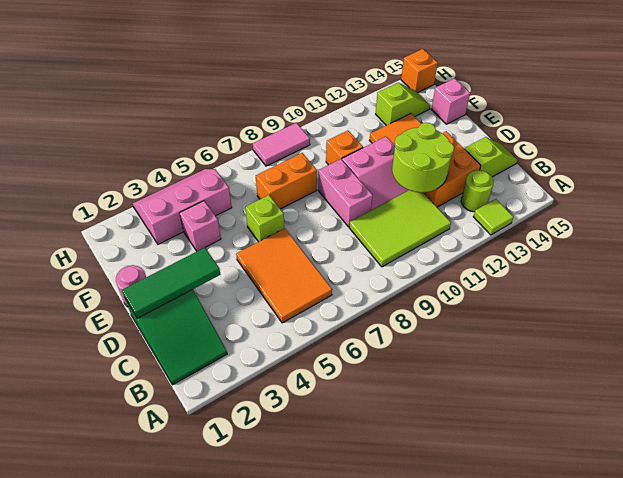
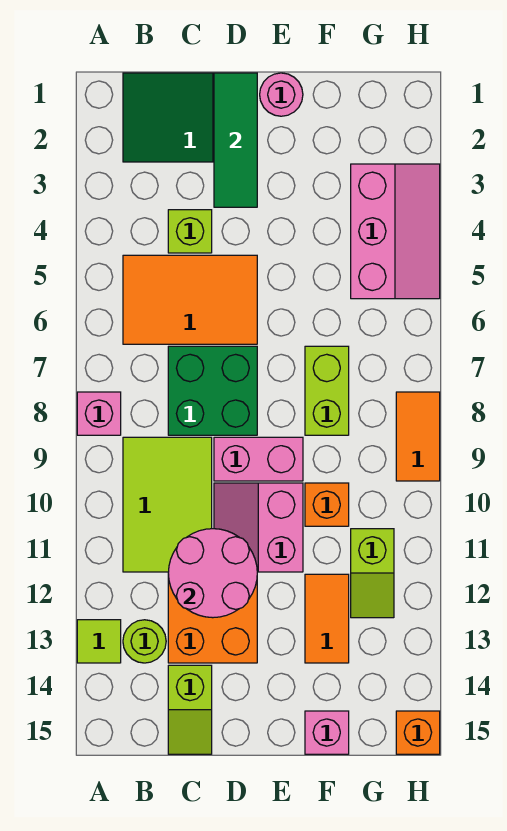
none -> green brick C7:D8 level 1
lime round brick C11:D12 level 2 -> pink round brick C11:D12 level 2
lime brick E6 level 1 -> lime brick C4 level 1
pink brick F4 level 1 -> pink brick A8 level 1
orange brick F7:F8 level 1 -> lime brick F7:F8 level 1
lime slope G13:G14 level 1 top 13 -> lime slope G11:G12 level 1 top 11
pink tile H8:H9 level 1 -> orange tile H8:H9 level 1

